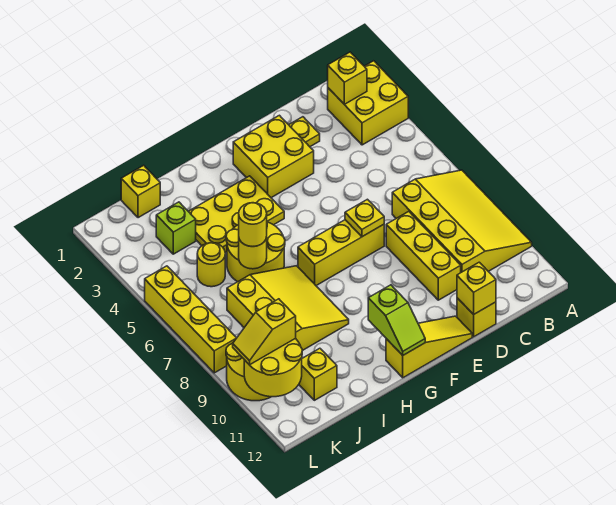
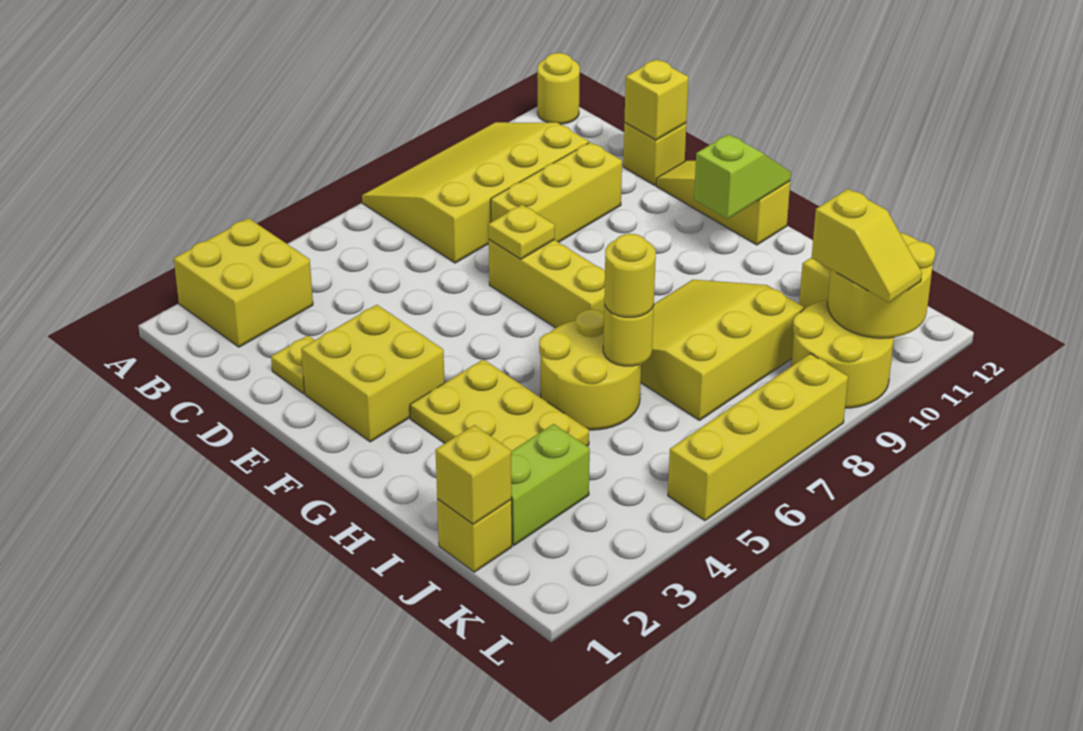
yellow brick B2 level 2 -> yellow brick J1 level 2
lime brick J3 level 1 -> lime brick J2:J3 level 1
yellow round brick J5 level 1 -> yellow round brick A12 level 1

